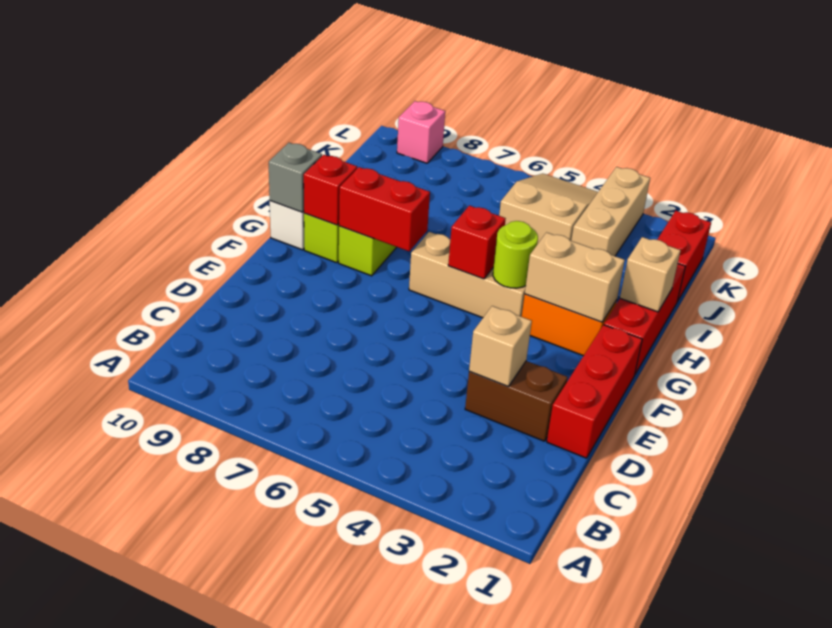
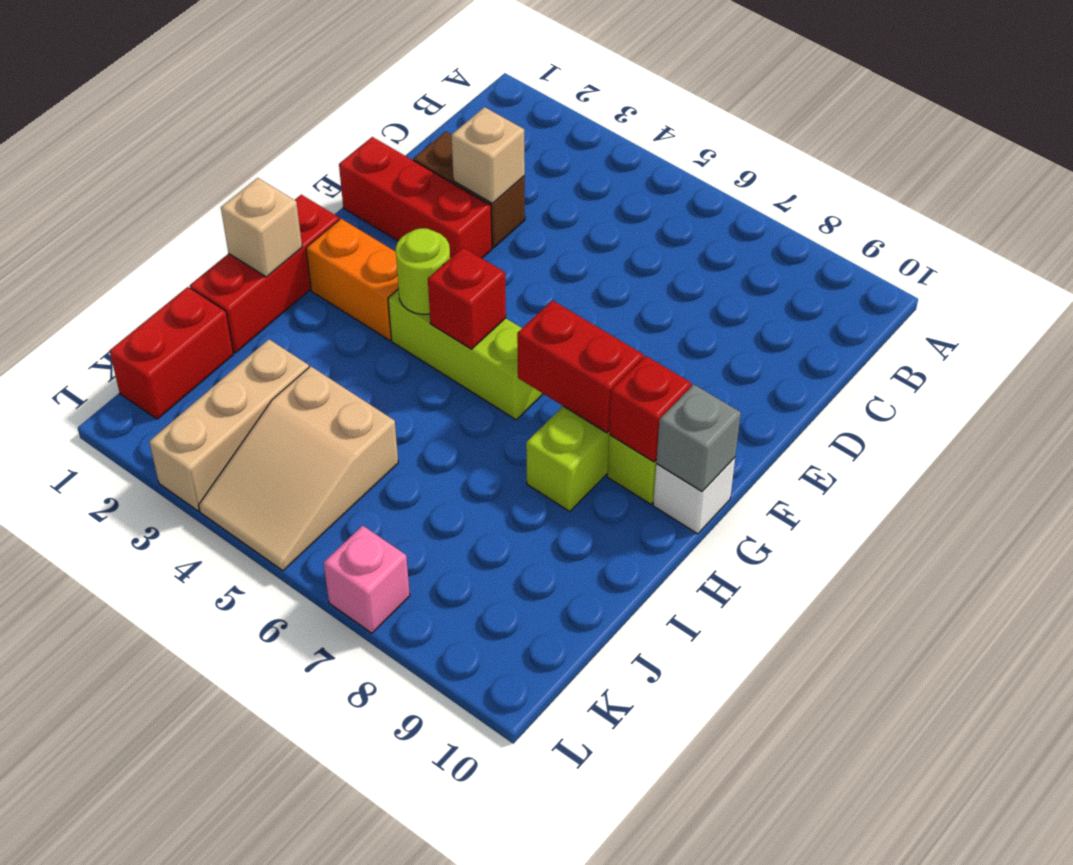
red brick D1:F1 level 1 -> red brick E1:E3 level 1
tan brick G2:G3 level 2 -> none
tan brick G4:G6 level 1 -> lime brick G4:G6 level 1
pink brick L9 level 1 -> pink brick L7 level 1

